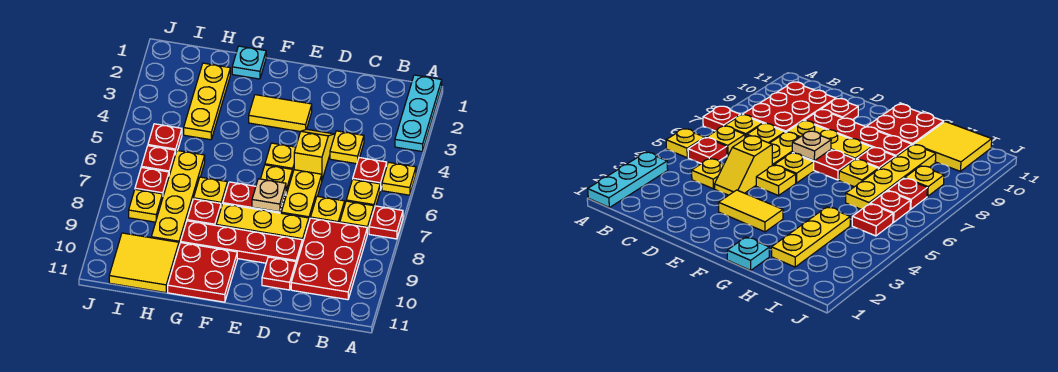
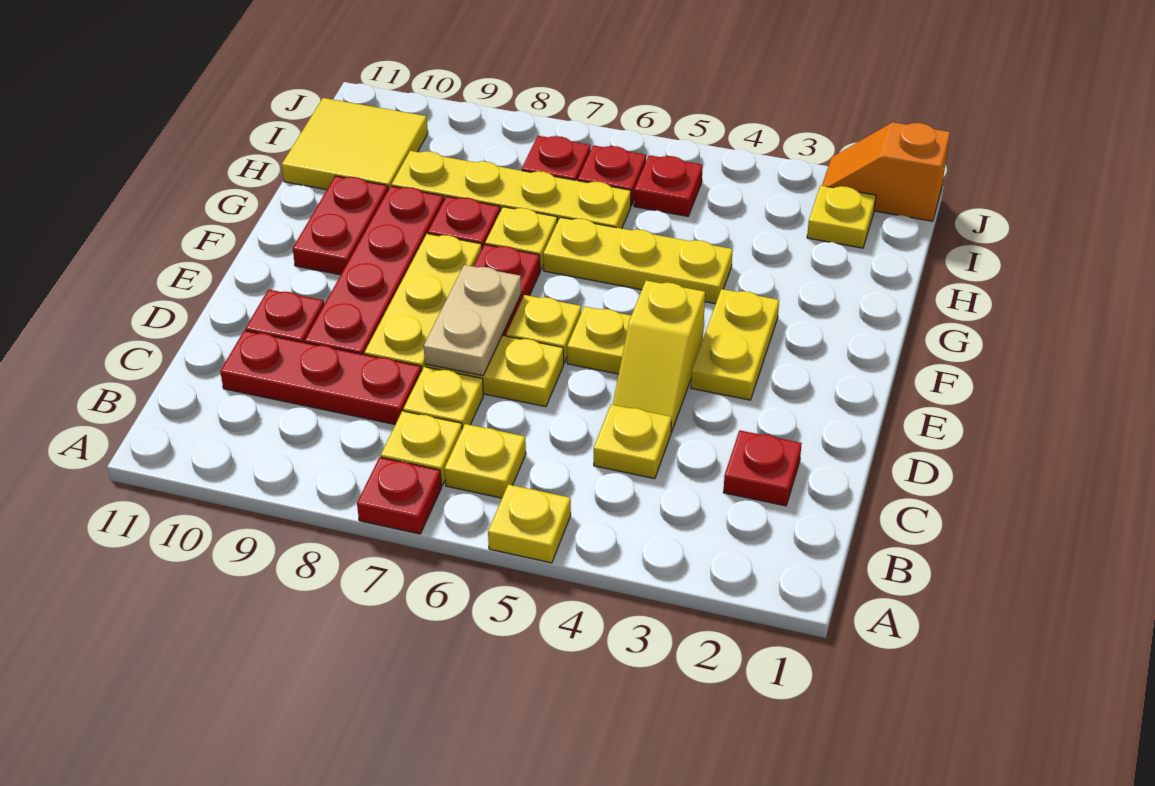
cyan plate A1:A3 level 1 -> none
red plate B5 level 1 -> red plate C2 level 1
red plate B8:C10 level 1 -> red plate C8:C10 level 1
yellow slope D4:D5 level 1 top 5 -> yellow slope D4:E4 level 1 top E
yellow tile E3:F3 level 1 -> yellow plate E3:F3 level 1
tan plate E7 level 2 -> tan plate D7:E7 level 2
red plate F10:G11 level 1 -> red plate F10:G10 level 1
cyan plate G1 level 1 -> none
yellow plate H2:H4 level 1 -> yellow plate G4:G6 level 1
yellow plate I8 level 1 -> yellow plate I2 level 1
none -> orange slope J1:J2 level 1 top 1

